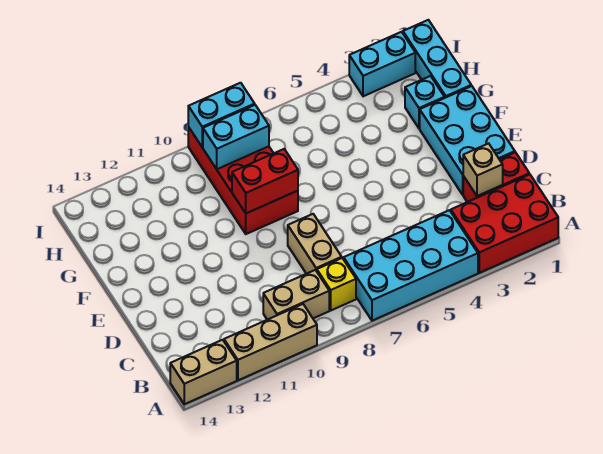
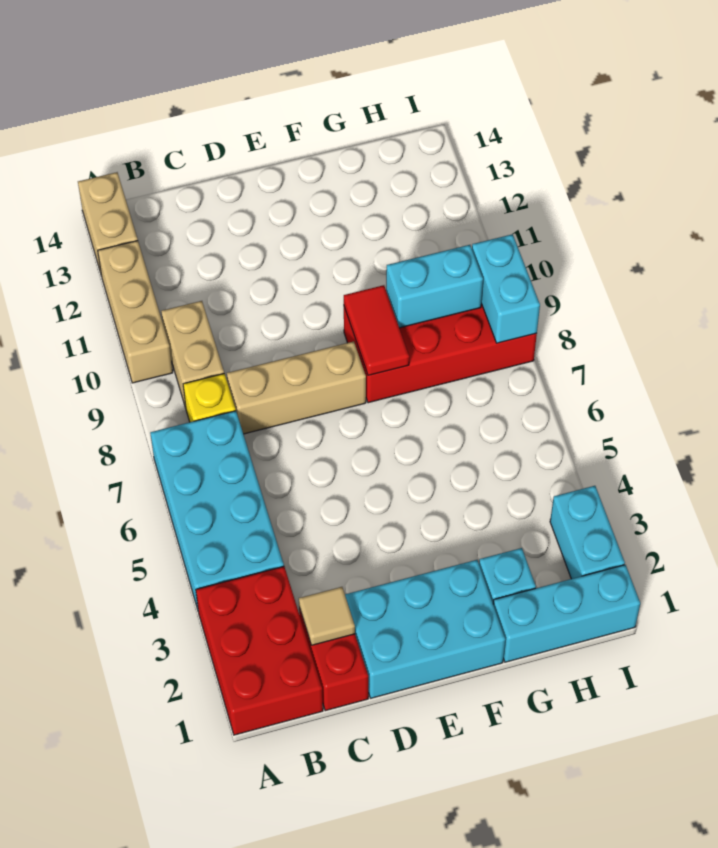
tan brick C2 level 2 -> tan tile C2 level 2
tan brick C8:D8 level 1 -> tan brick C8:E8 level 1
red brick F8:F9 level 2 -> red tile F8:F9 level 2
cyan brick H8:H9 level 2 -> cyan brick G9:H9 level 2

